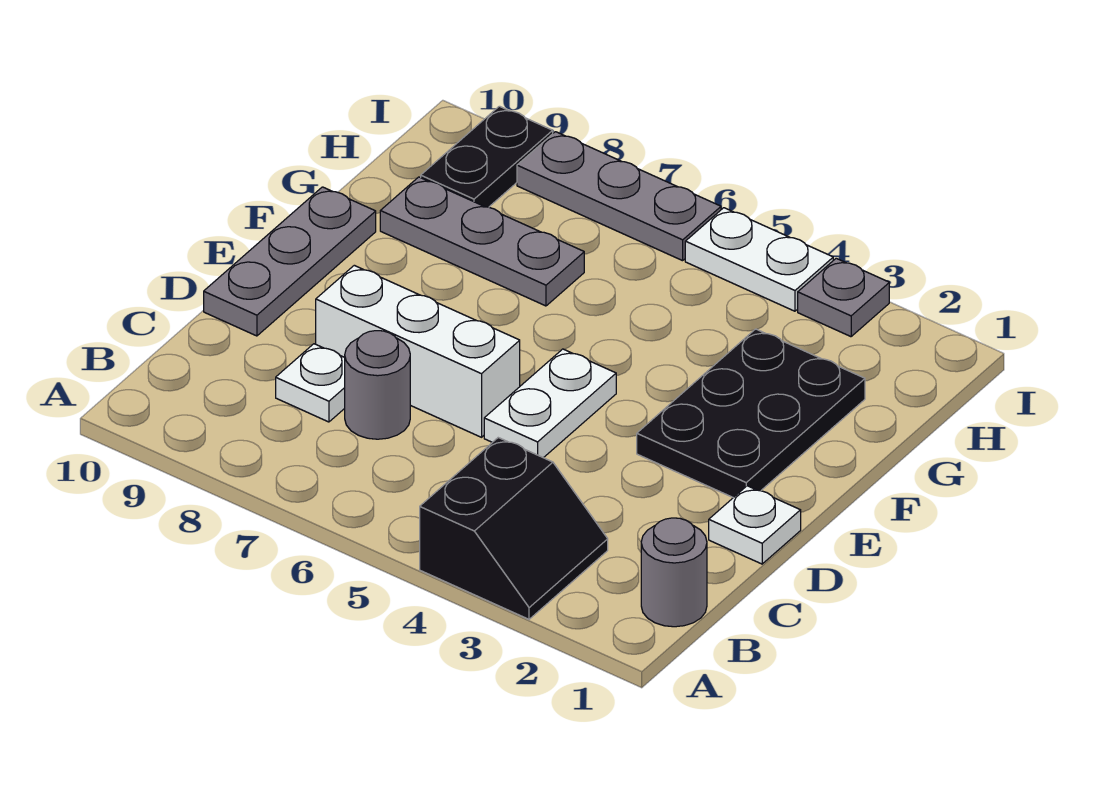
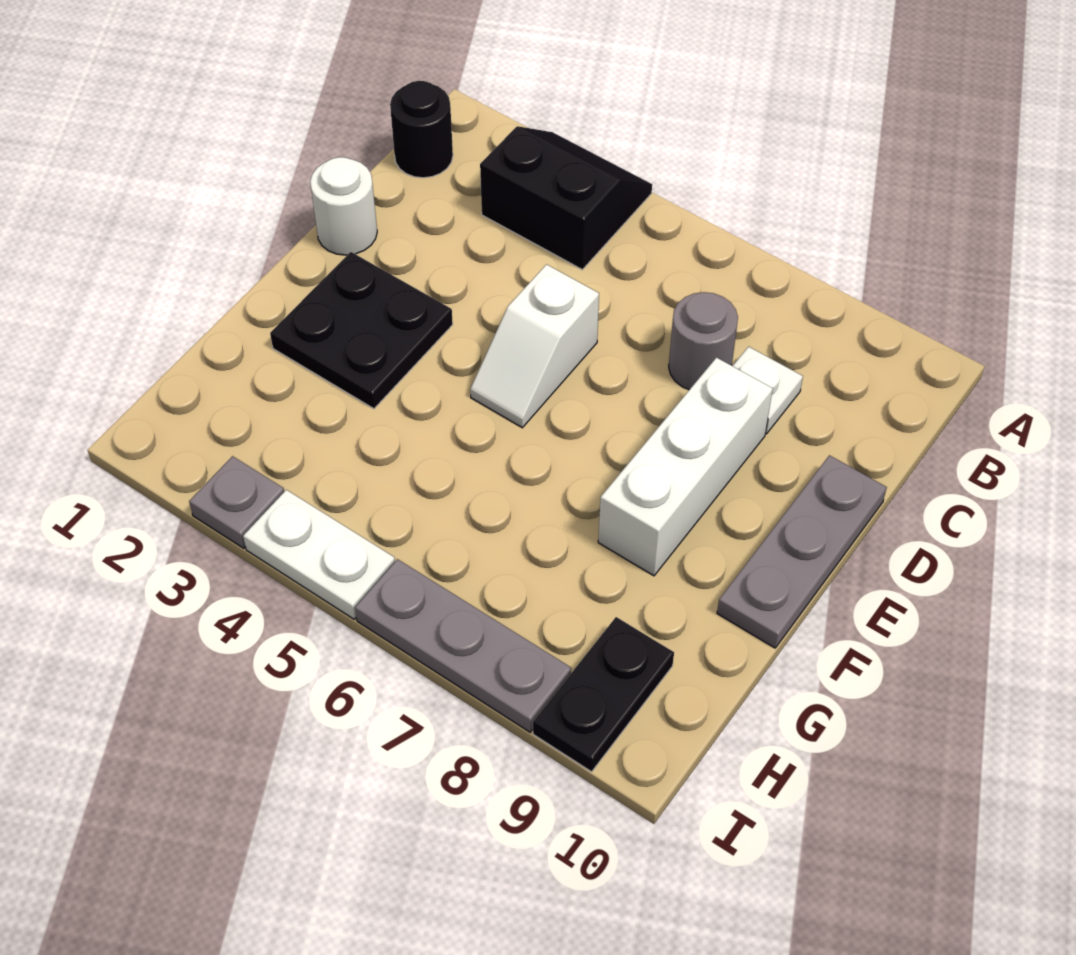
black slope A3:B4 level 1 top 4 -> black slope A3:B4 level 1 top B
grey round brick B1 level 1 -> black round brick B1 level 1
white plate D1 level 1 -> white round brick D1 level 1
white plate D5:E5 level 1 -> white slope D5:E5 level 1 top D
white brick D6:D8 level 1 -> white brick D8:F8 level 1
black plate E2:G3 level 1 -> black plate E2:F3 level 1
grey plate G7:G9 level 1 -> none

